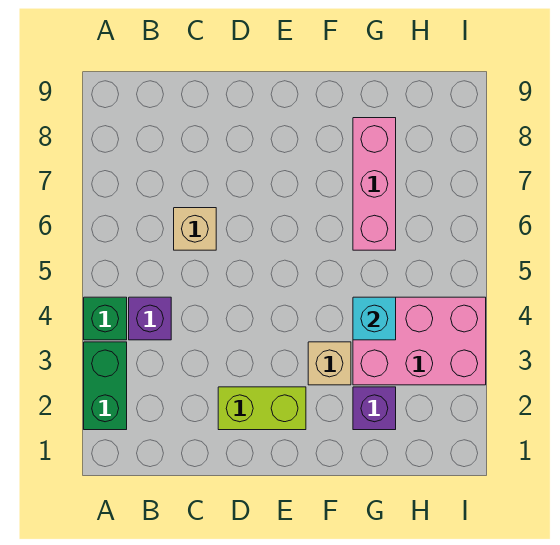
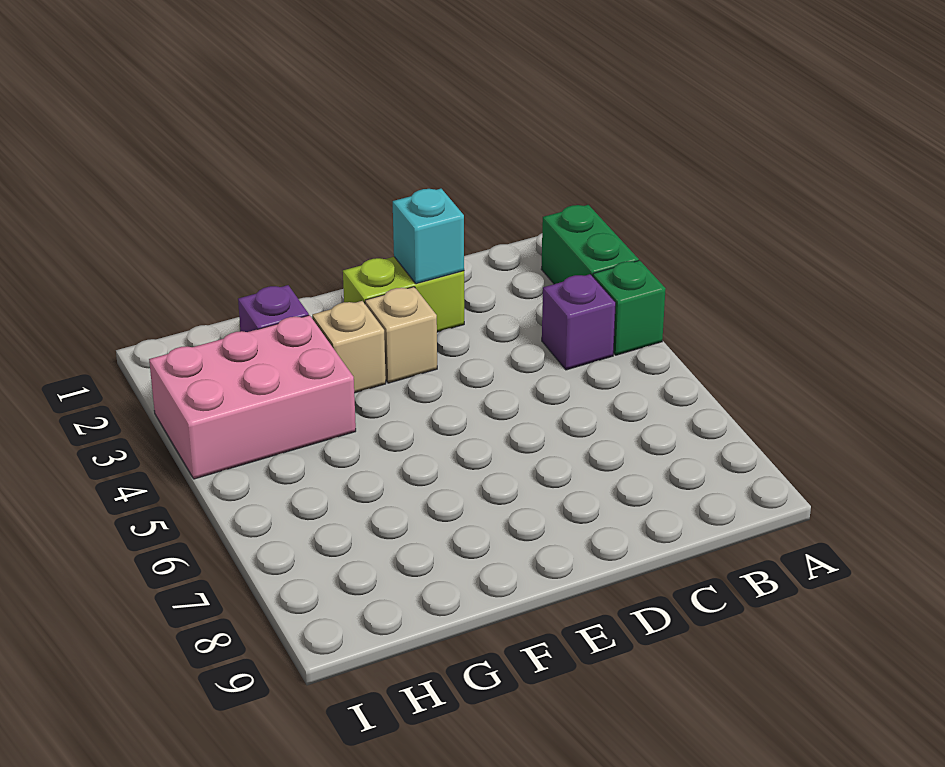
tan brick C6 level 1 -> tan brick E3 level 1
cyan brick G4 level 2 -> cyan brick D2 level 2
pink brick G6:G8 level 1 -> none

